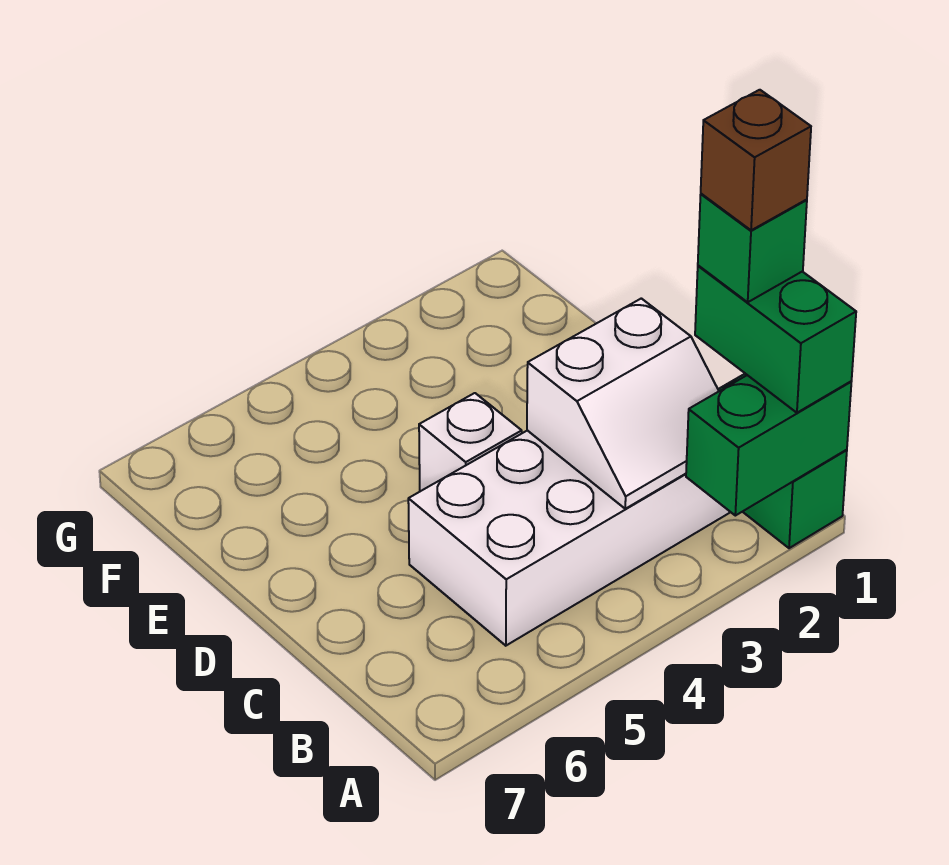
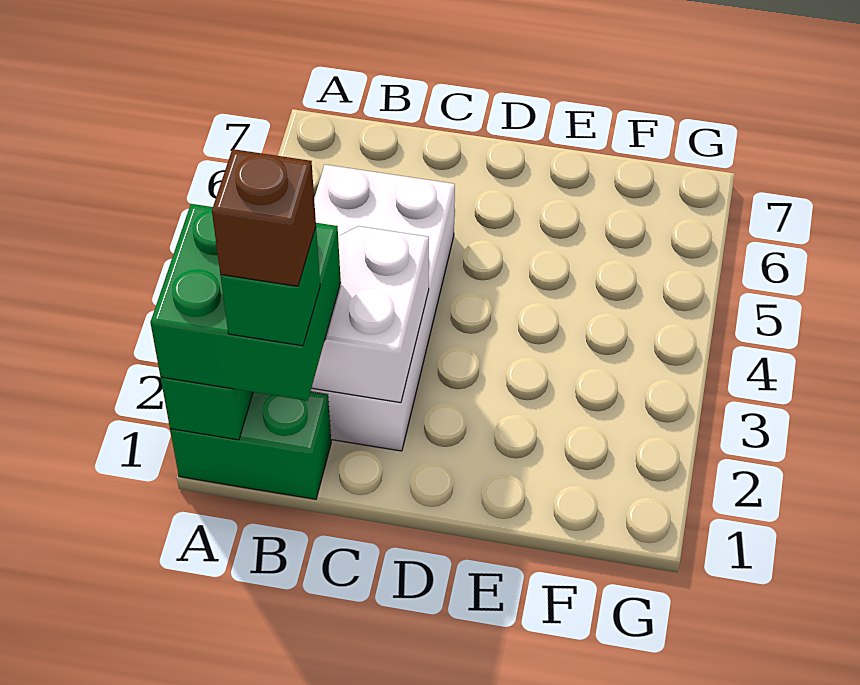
green brick A1:B1 level 3 -> green brick A1:B2 level 3
white brick D4 level 1 -> none

